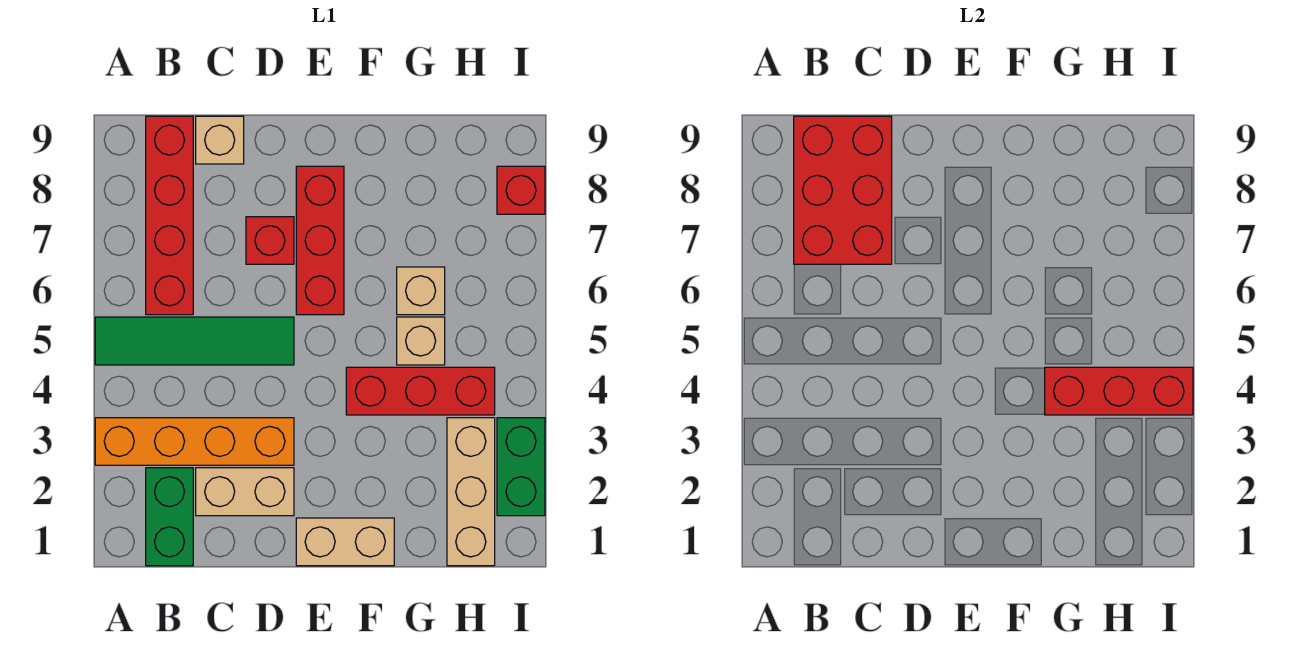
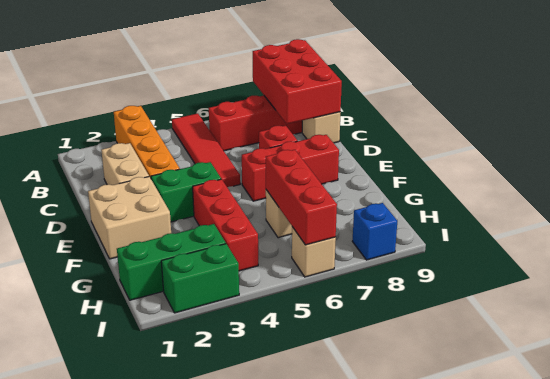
green tile A5:D5 level 1 -> red tile A5:D5 level 1
green brick B1:B2 level 1 -> green brick E3:E4 level 1
red brick B7:C9 level 2 -> red brick A8:C9 level 2
tan brick E1:F1 level 1 -> tan brick E1:F2 level 1
red brick G4:I4 level 2 -> red brick G6:I6 level 2
tan brick G5 level 1 -> tan brick I6 level 1
tan brick H1:H3 level 1 -> green brick H1:H3 level 1
red brick I8 level 1 -> blue brick I8 level 1

